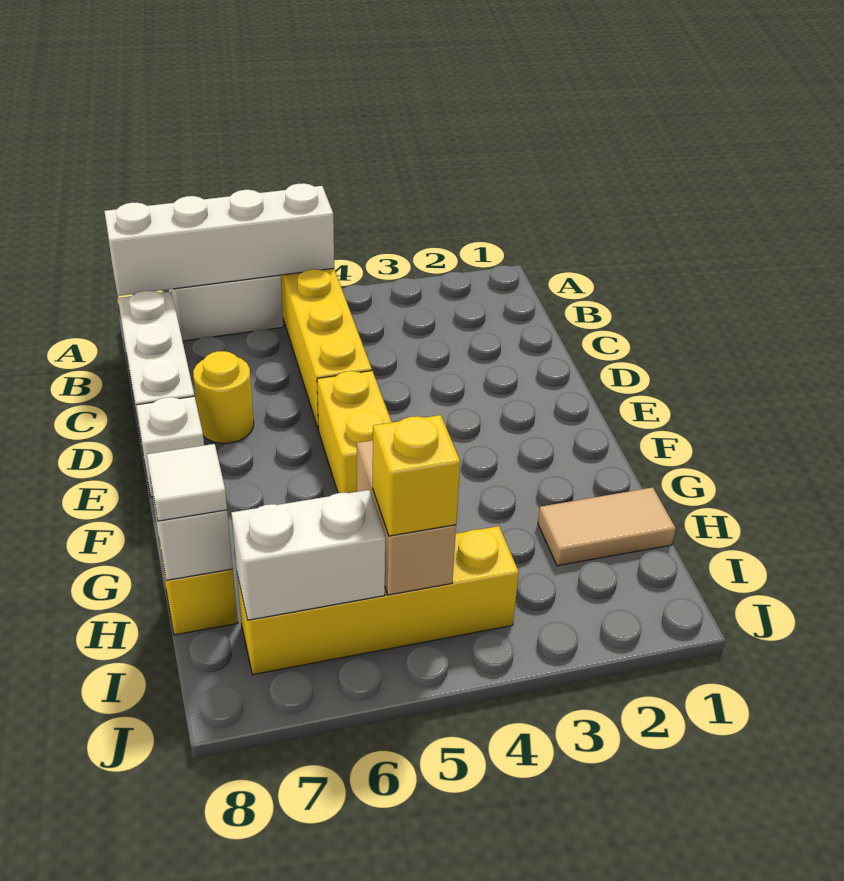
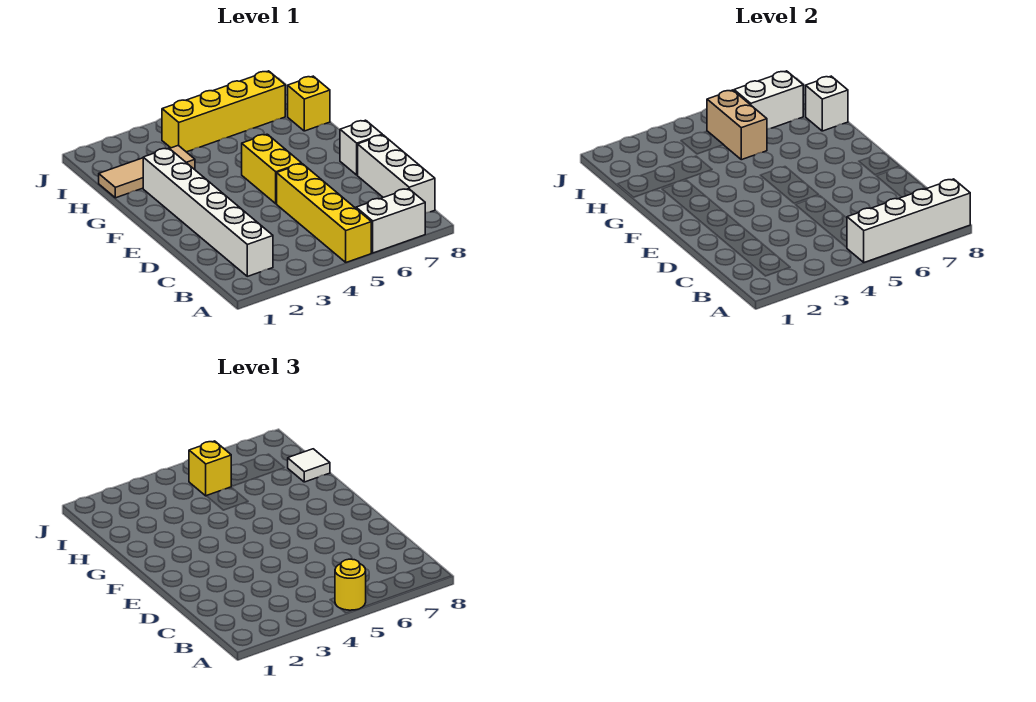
none -> white brick B2:G2 level 1
yellow round brick D7 level 1 -> yellow round brick A5 level 3
tan tile H1:H2 level 1 -> tan tile H1:H3 level 1

